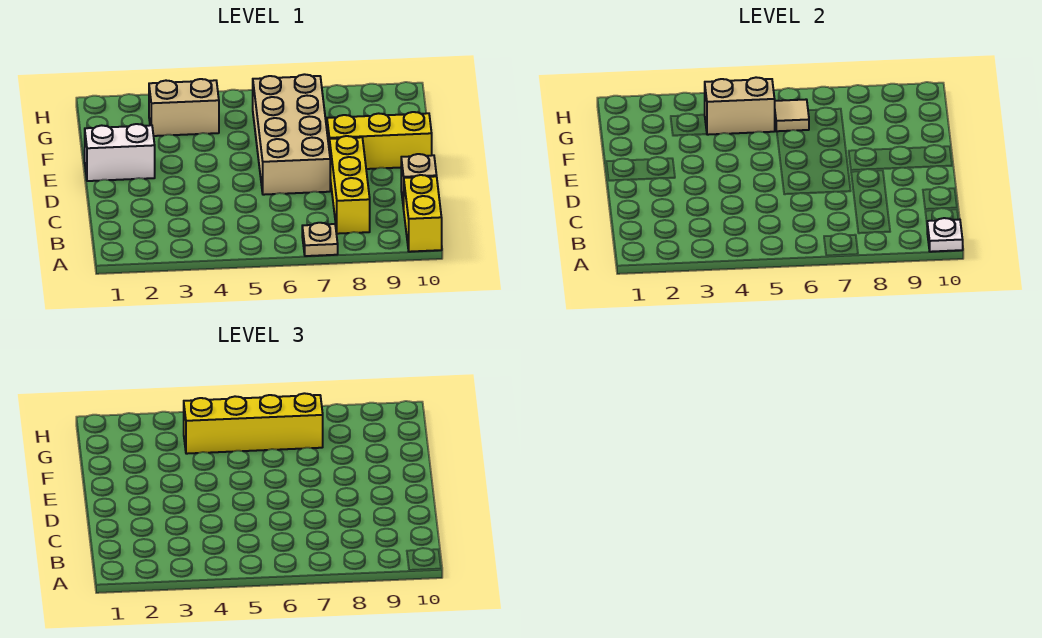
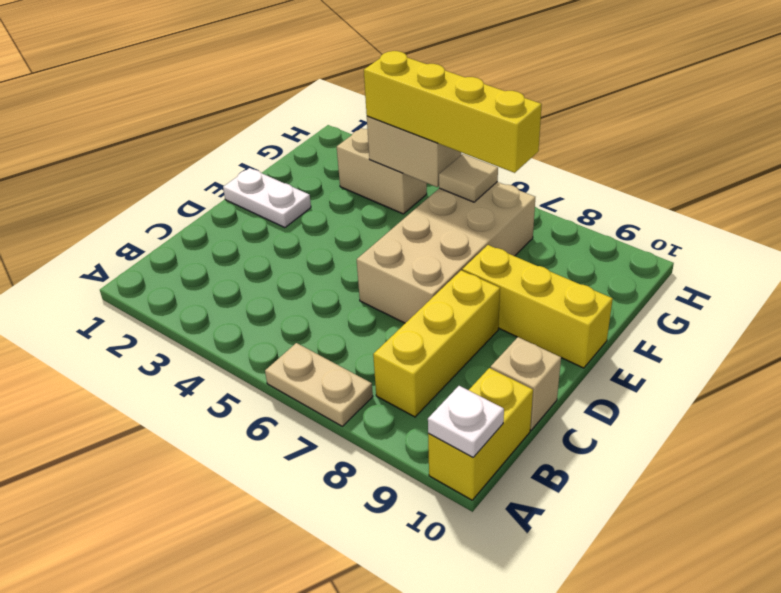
tan plate A7 level 1 -> tan plate A6:A7 level 1
white brick E1:E2 level 1 -> white plate E1:E2 level 1

